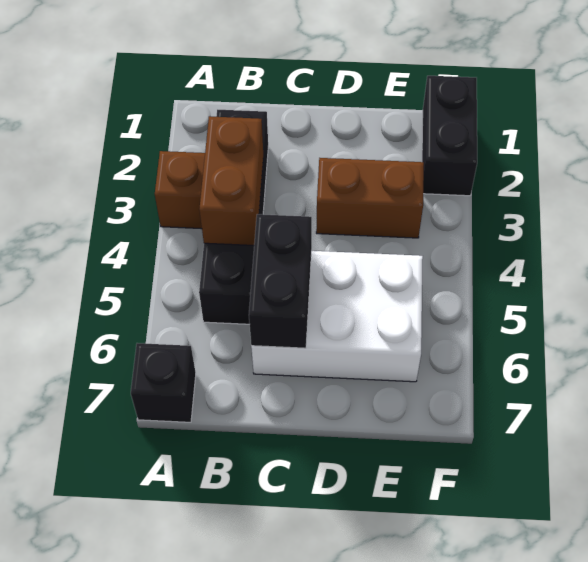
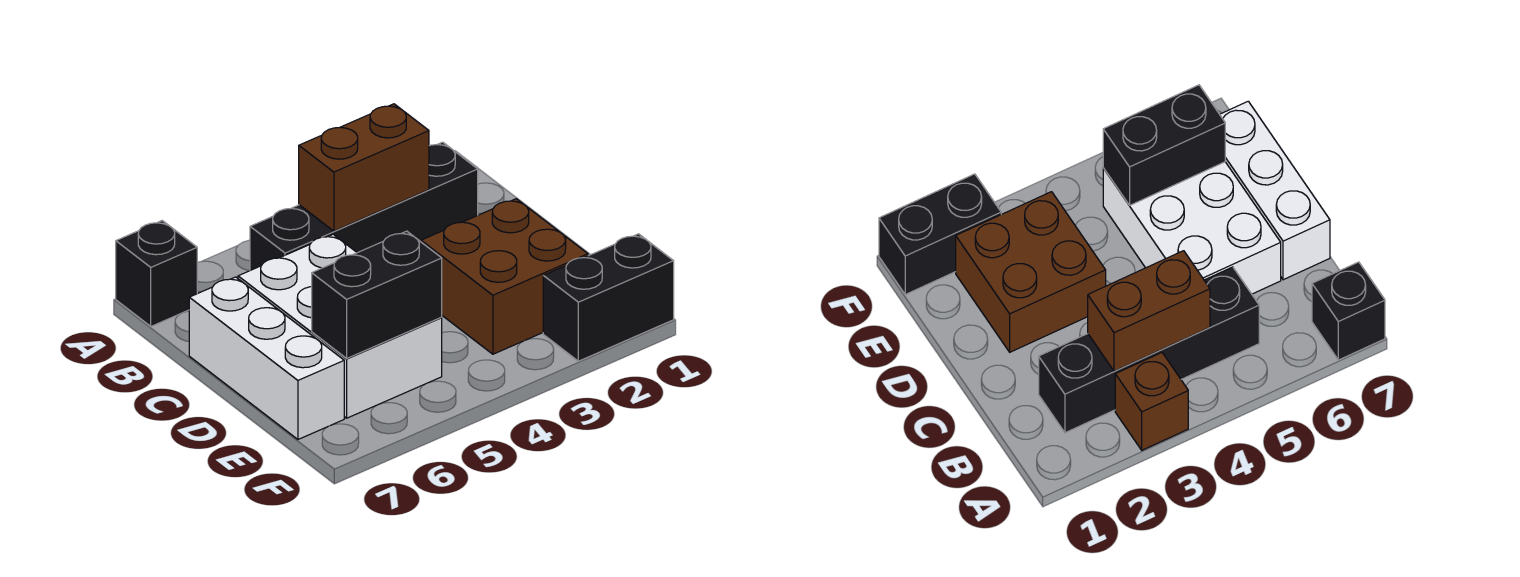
black brick C5:C6 level 2 -> black brick E5:E6 level 2
none -> white brick C7:E7 level 1
brown brick D3:E3 level 1 -> brown brick D2:E3 level 1

